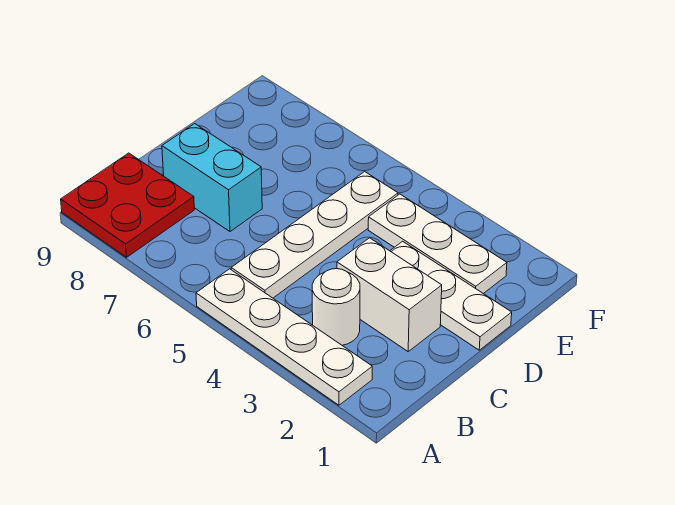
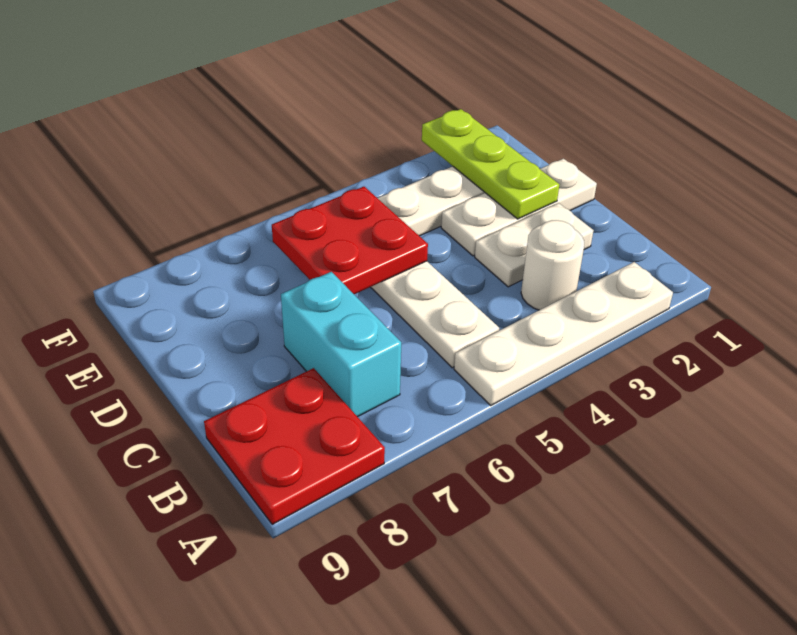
white brick C2:C3 level 1 -> white plate C2:C3 level 1
cyan brick C7:C8 level 1 -> cyan brick B7:C7 level 1
none -> lime plate D2:F2 level 2
none -> red plate D5:E6 level 2

